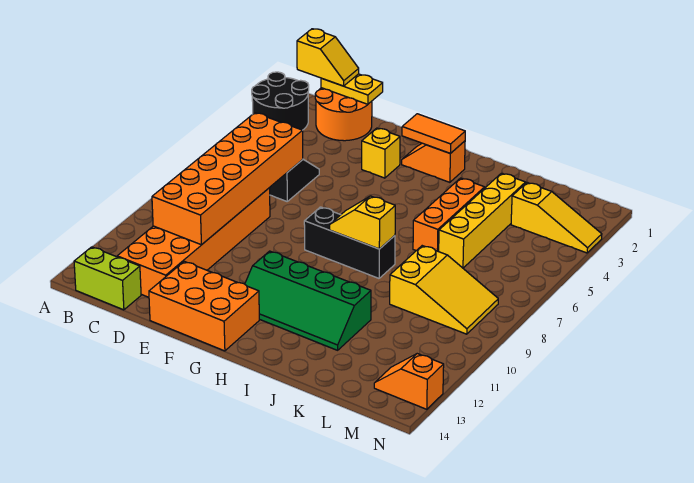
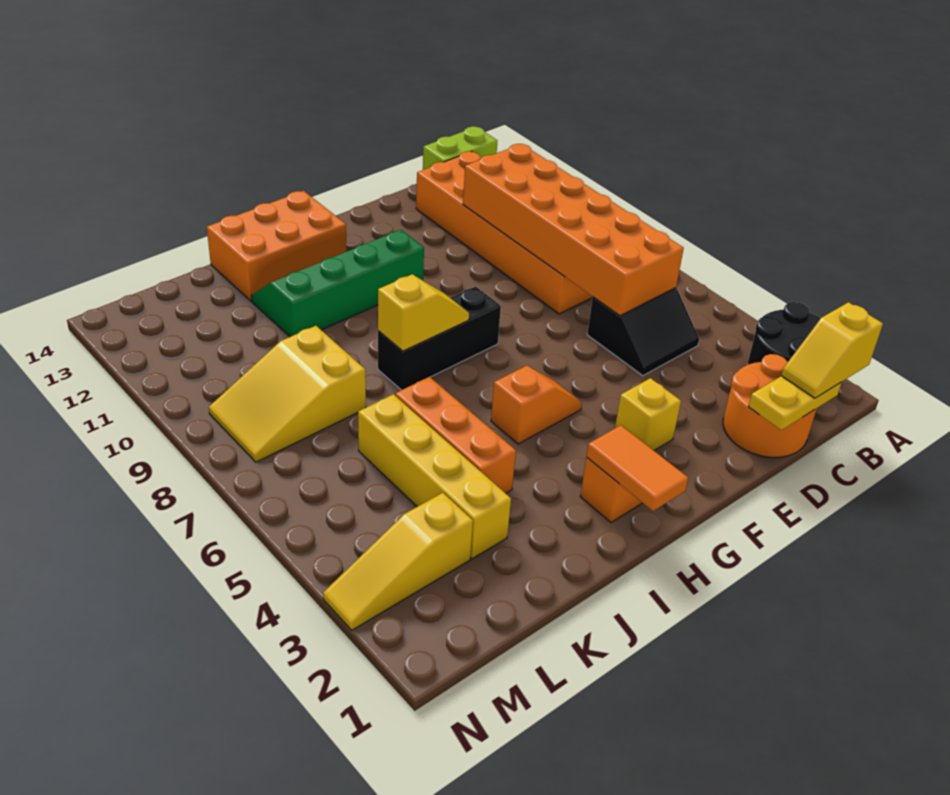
orange brick E13:G14 level 1 -> orange brick H13:J14 level 1
orange tile G2:H2 level 2 -> orange tile H1:H2 level 2
orange slope M13:N13 level 1 top N -> orange slope G5:H5 level 1 top H

